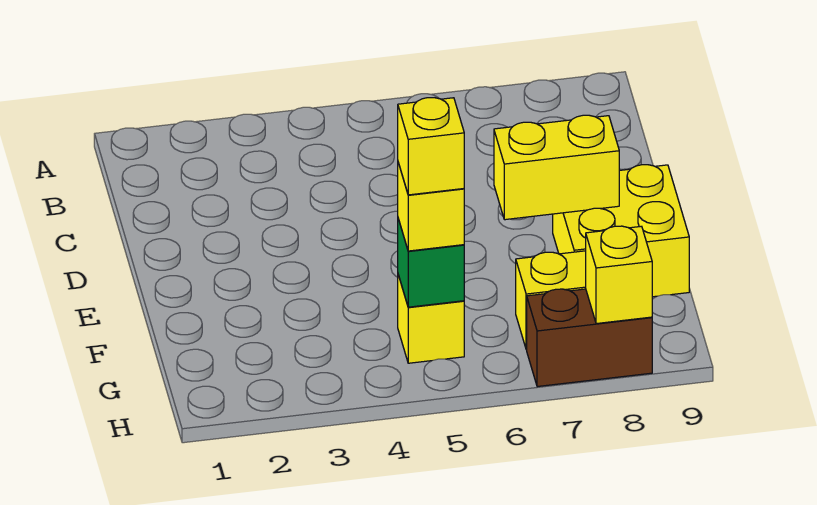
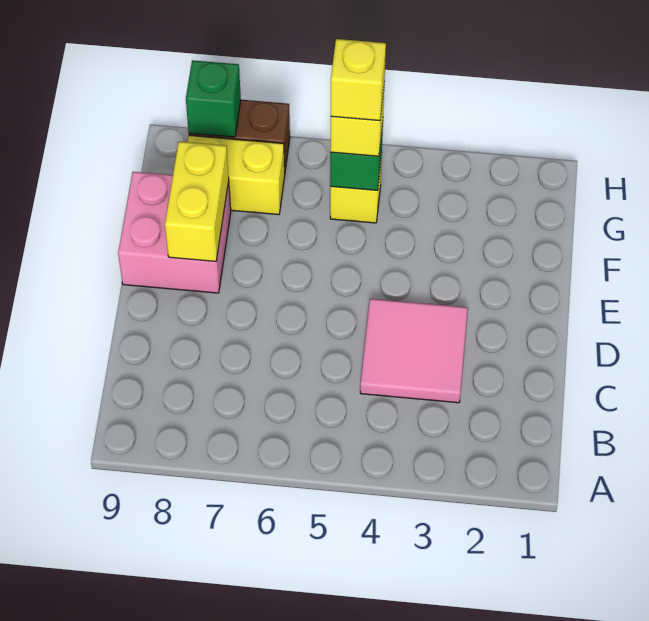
none -> pink tile C3:D4 level 1
yellow brick E7:E8 level 2 -> yellow brick E8:F8 level 2
yellow brick E8:F9 level 1 -> pink brick E8:F9 level 1
yellow brick H8 level 2 -> green brick H8 level 2

